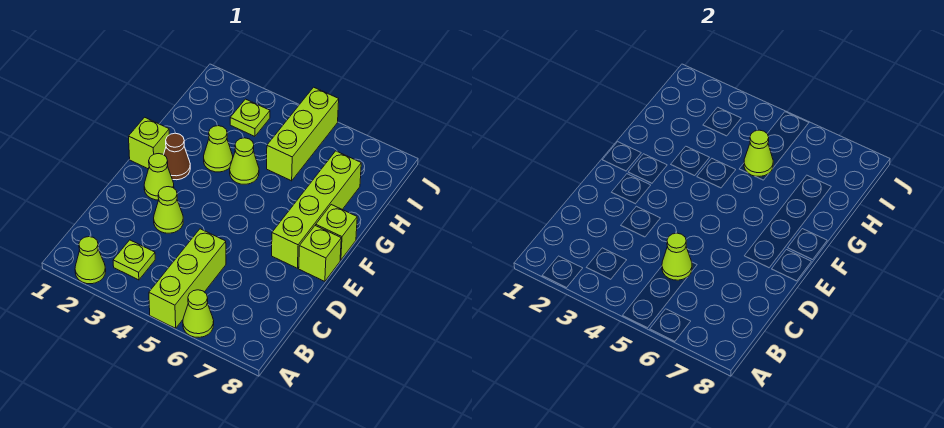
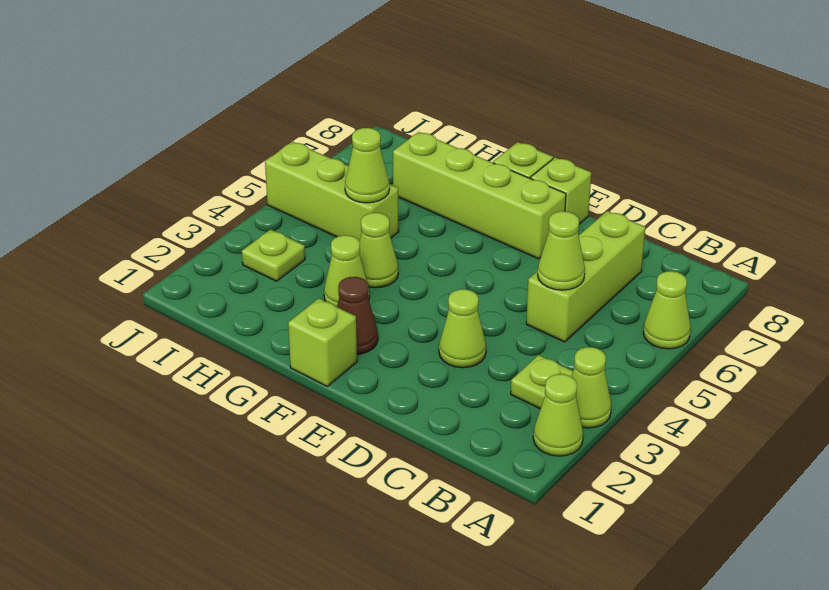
lime brick A5:C5 level 1 -> lime brick C5:C7 level 1
lime cone E2 level 1 -> lime cone A3 level 1

